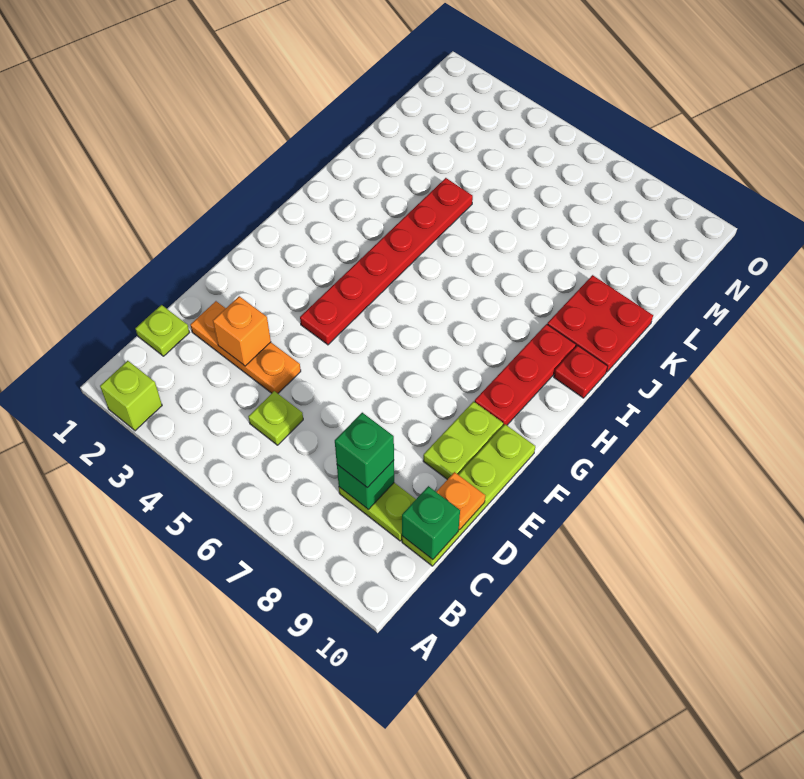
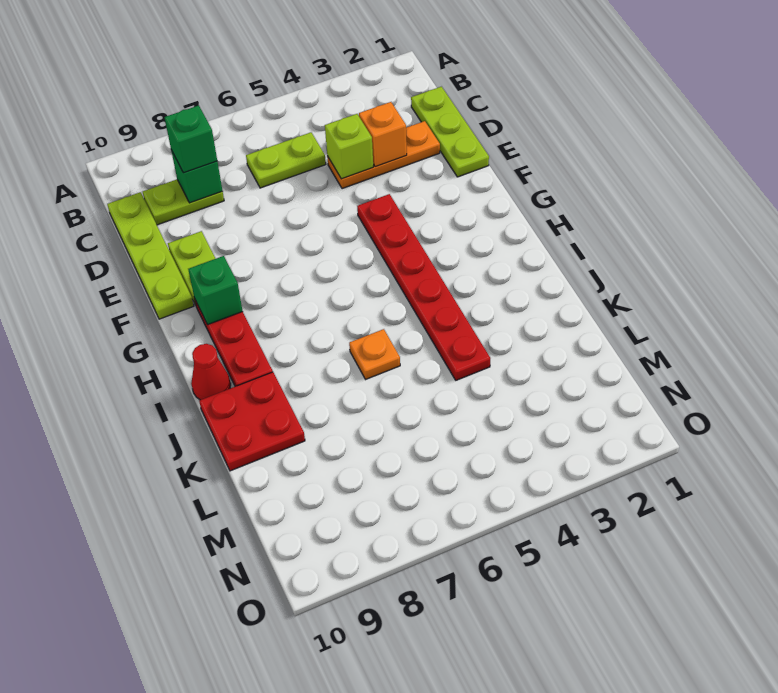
lime brick A2 level 1 -> lime brick D4 level 2
lime plate C1 level 1 -> lime plate C1:E1 level 1
lime plate C5 level 1 -> lime plate C5:C6 level 1
green brick C10 level 2 -> green brick G9 level 2
orange plate D10 level 2 -> orange plate J6 level 1
red plate I10 level 1 -> red cone I10 level 1

